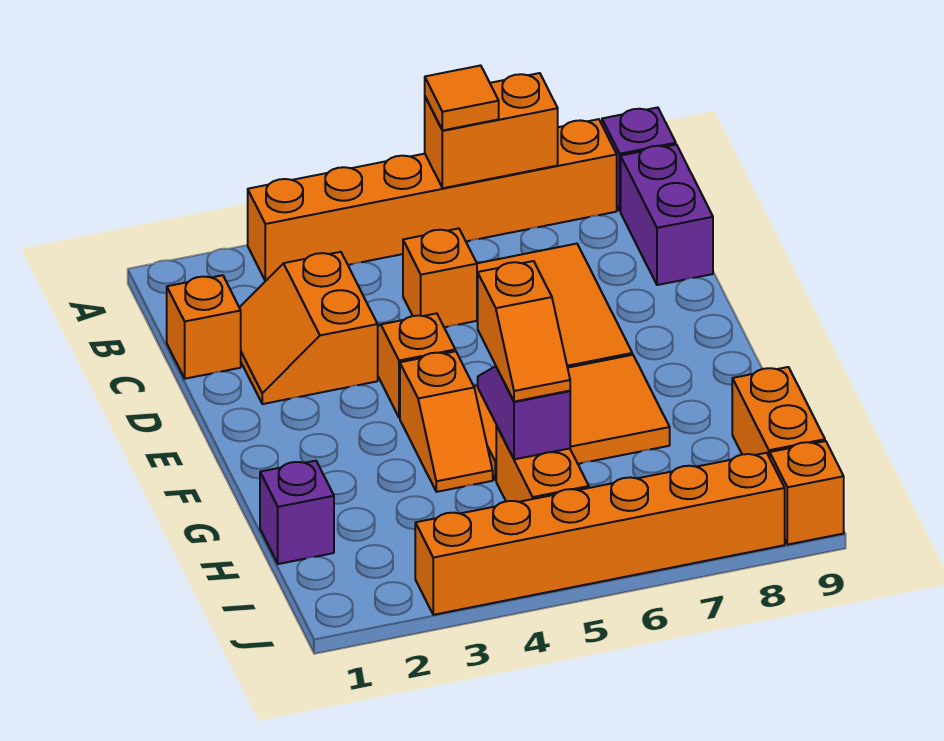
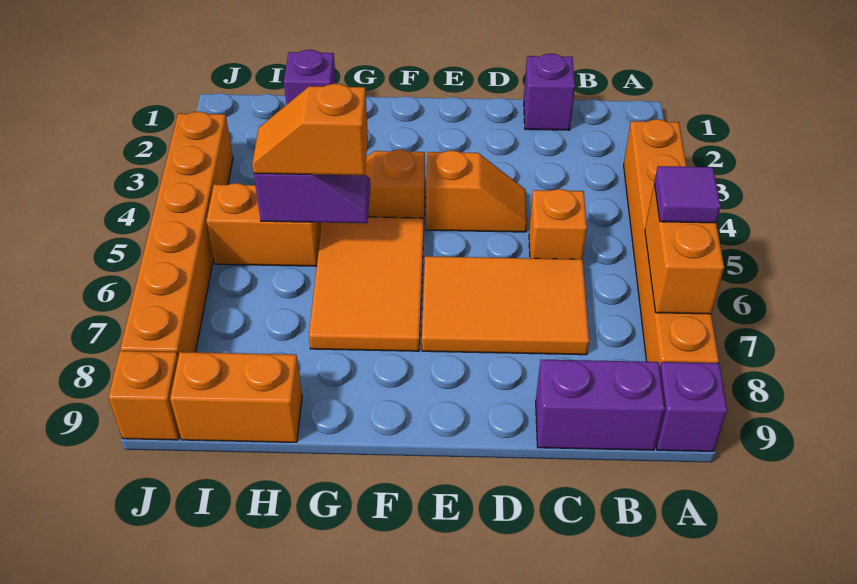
orange tile A6 level 3 -> purple tile A6 level 3
orange brick C1 level 1 -> purple brick C1 level 1
orange slope C2:D3 level 1 top 3 -> none

